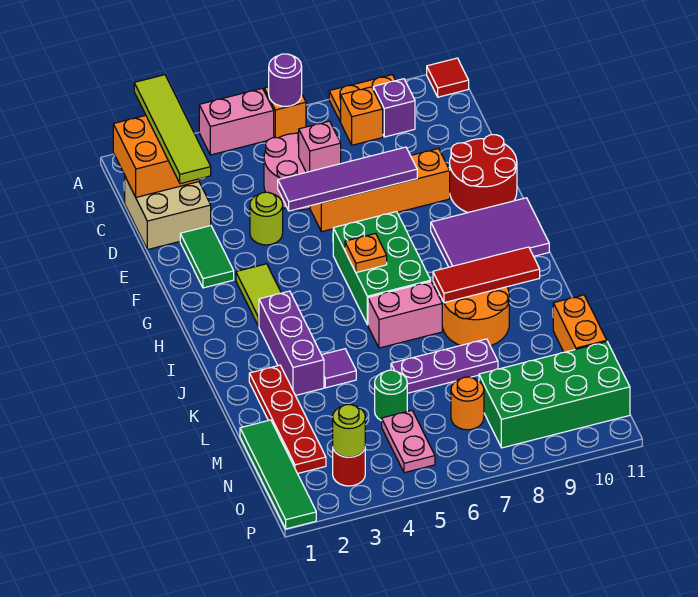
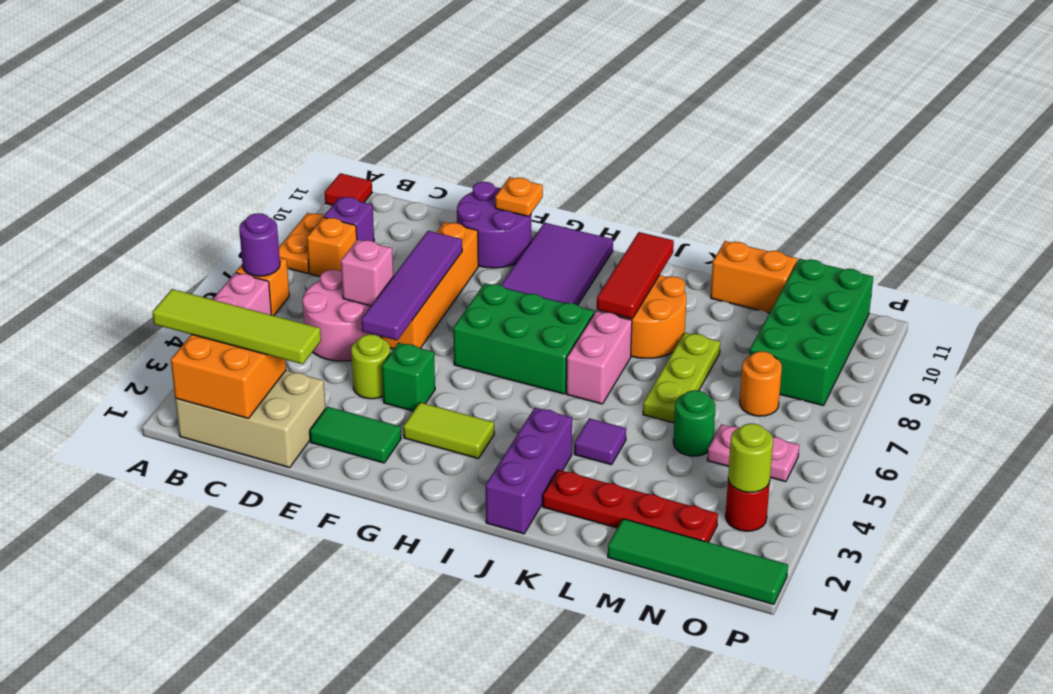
tan brick C1:D2 level 1 -> tan brick B1:D2 level 1
red round brick E10:F11 level 1 -> purple round brick E10:F11 level 1
none -> green brick F4 level 1
orange plate H6 level 2 -> orange plate F11 level 2
purple brick I3:K3 level 1 -> purple brick J1:J3 level 1
purple plate L6:L8 level 1 -> lime plate L6:L8 level 1

